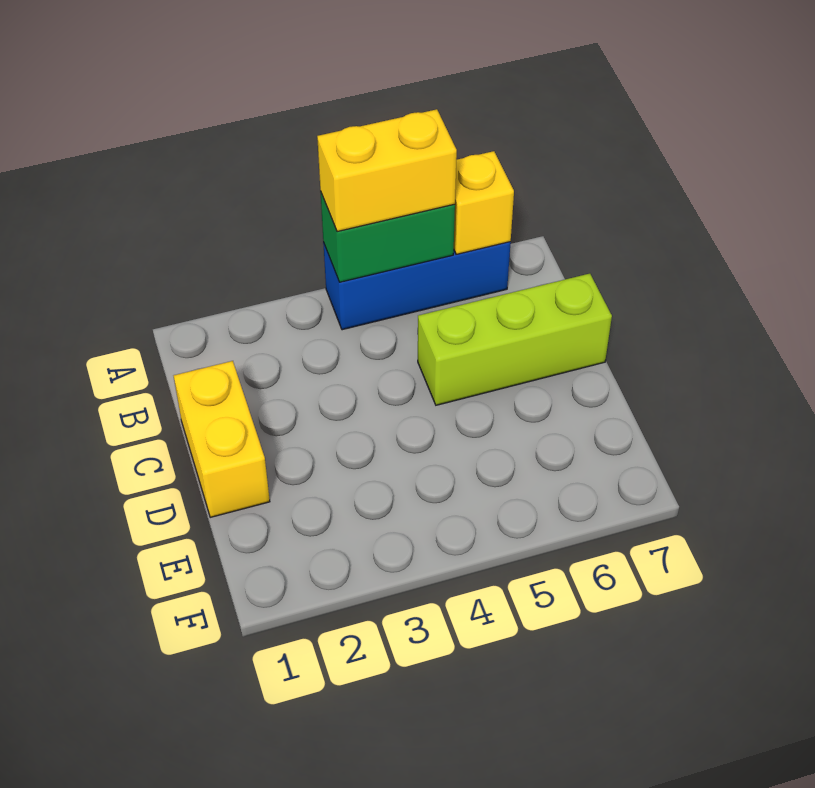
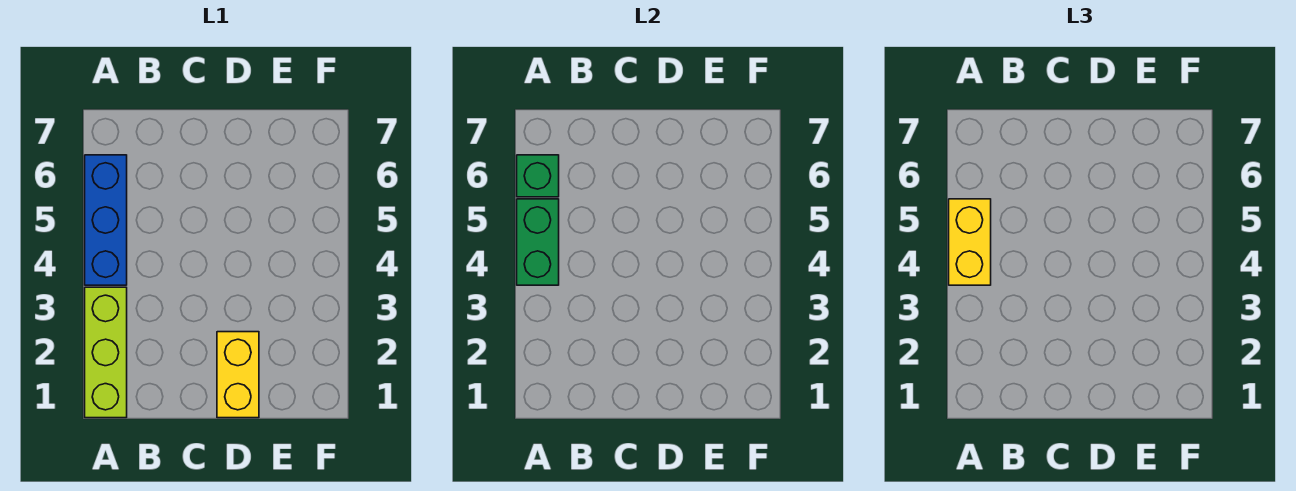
yellow brick A6 level 2 -> green brick A6 level 2
yellow brick C1:D1 level 1 -> yellow brick D1:D2 level 1
lime brick C5:C7 level 1 -> lime brick A1:A3 level 1

